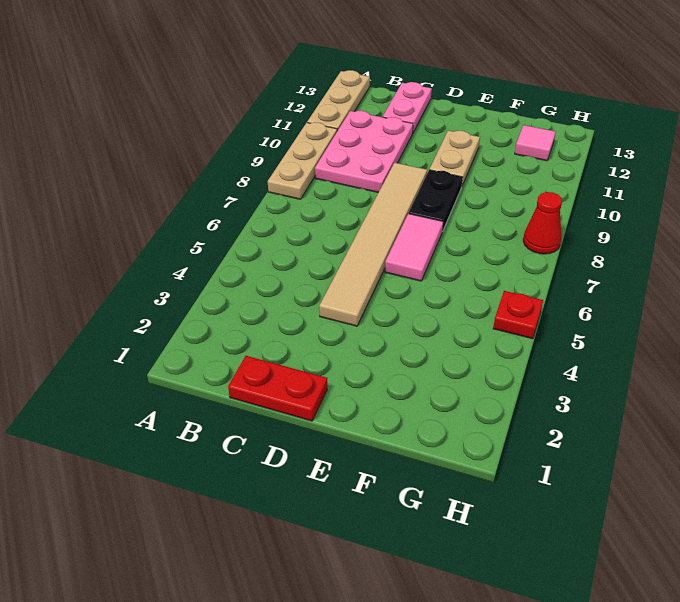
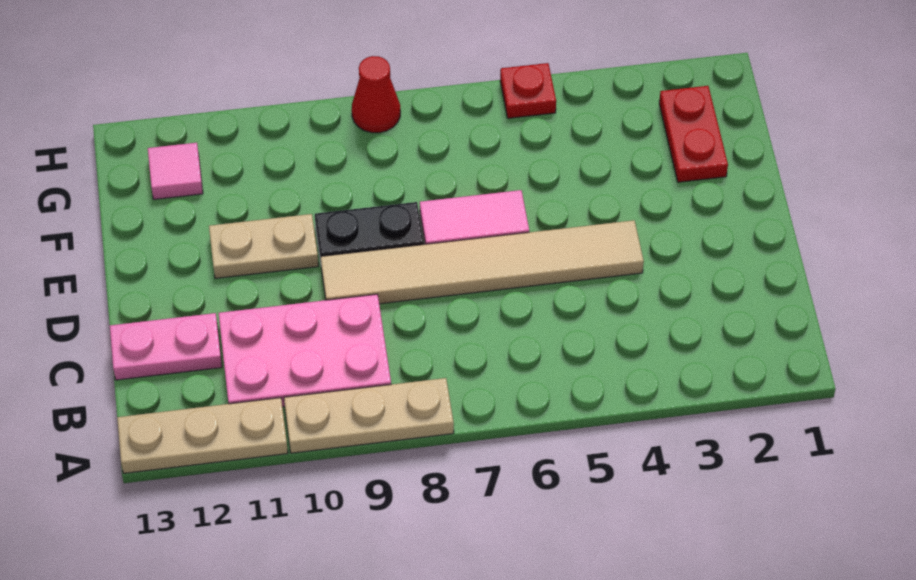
red plate C1:D1 level 1 -> red plate F2:G2 level 1

